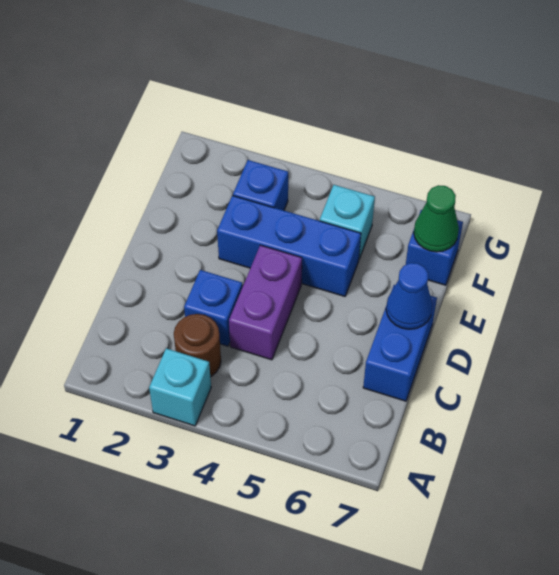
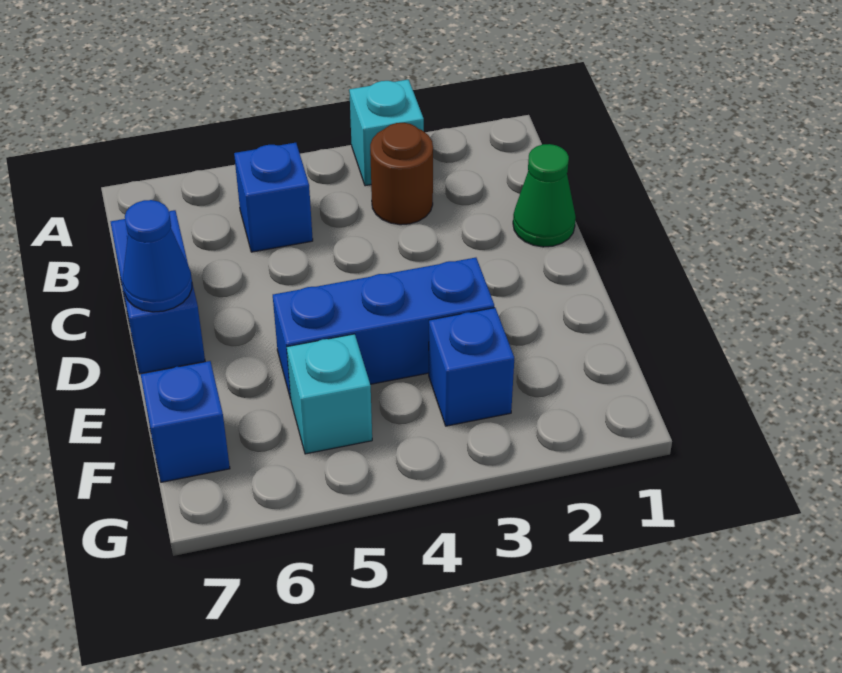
blue brick C3 level 1 -> blue brick B5 level 1
purple brick C4:D4 level 1 -> none
green cone F7 level 2 -> green cone C1 level 1

